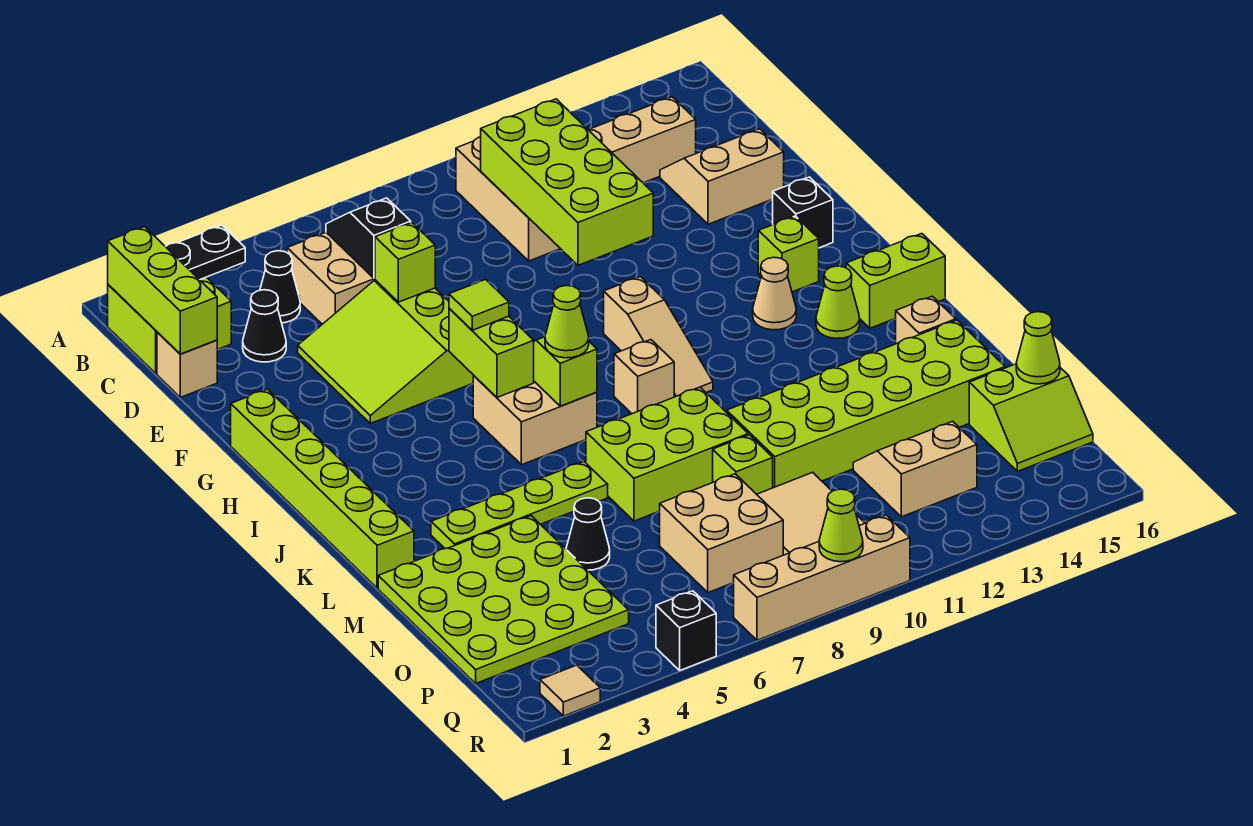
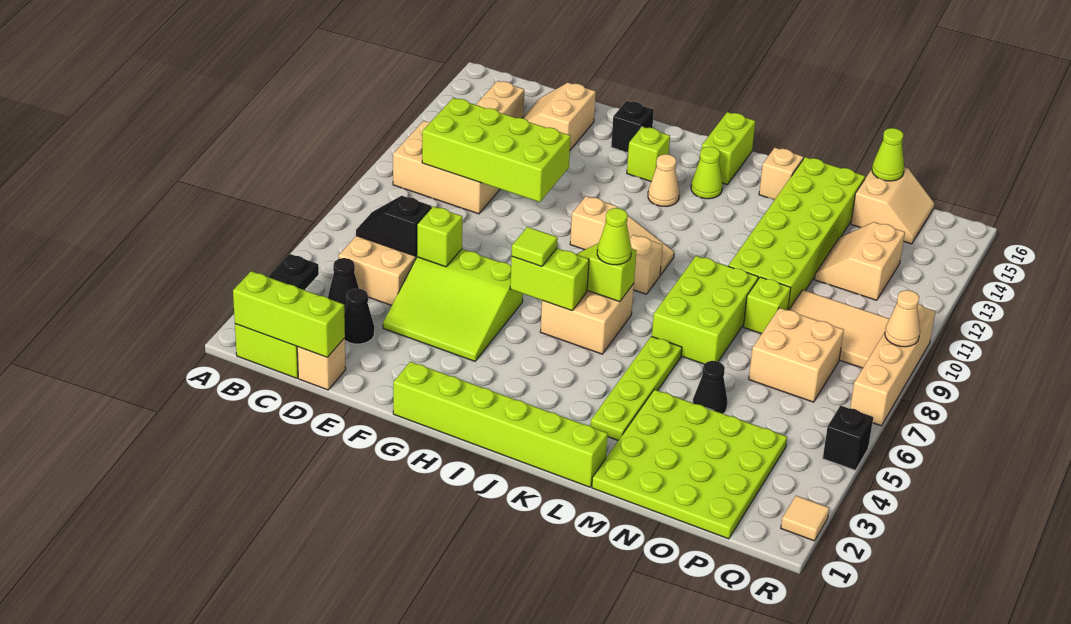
lime slope O15:P16 level 1 top O -> tan slope O15:P16 level 1 top O
lime cone R9 level 2 -> tan cone R9 level 2

